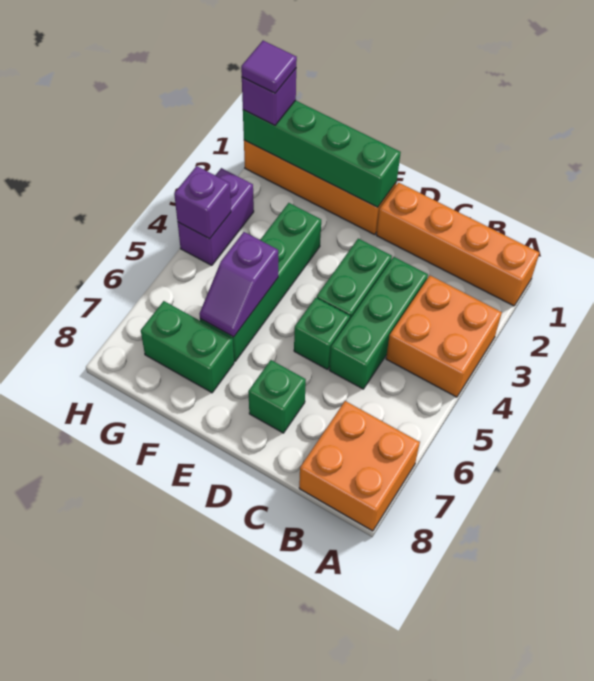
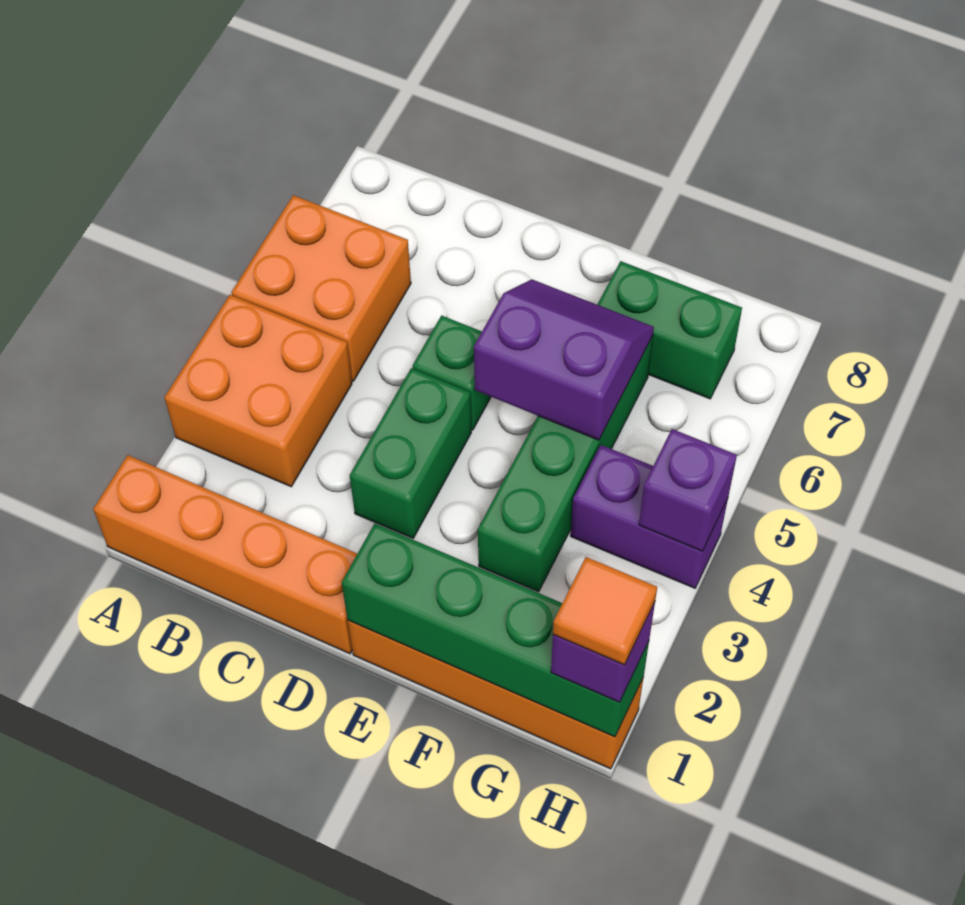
orange brick A7:B8 level 1 -> orange brick A5:B6 level 1
green brick C3:C5 level 1 -> none
green brick D7 level 1 -> none
purple slope F5:F6 level 2 top 5 -> purple slope E5:F6 level 2 top 5
purple tile H1 level 4 -> orange tile H1 level 4
purple brick H3:H4 level 1 -> purple brick G4:H4 level 1

